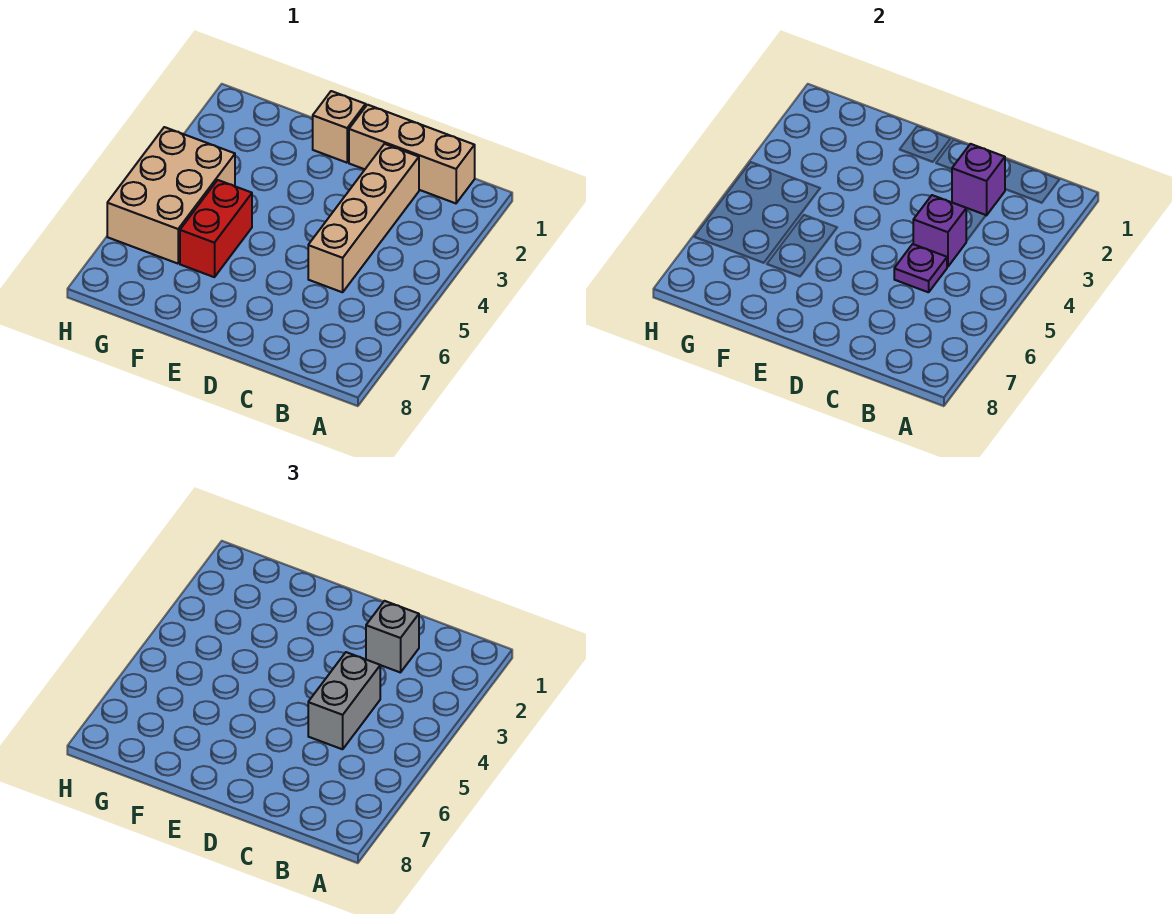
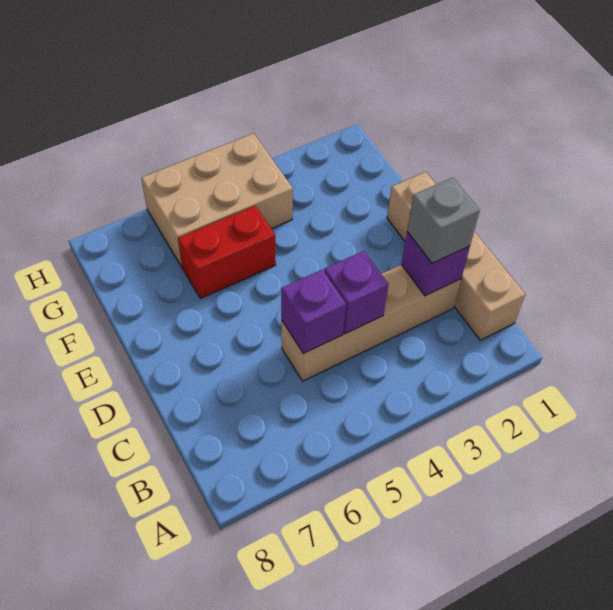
grey brick C4:C5 level 3 -> none
purple plate C5 level 2 -> purple brick C5 level 2

